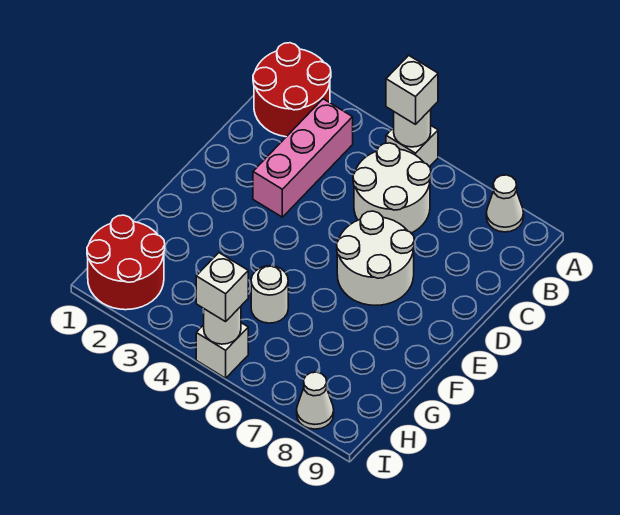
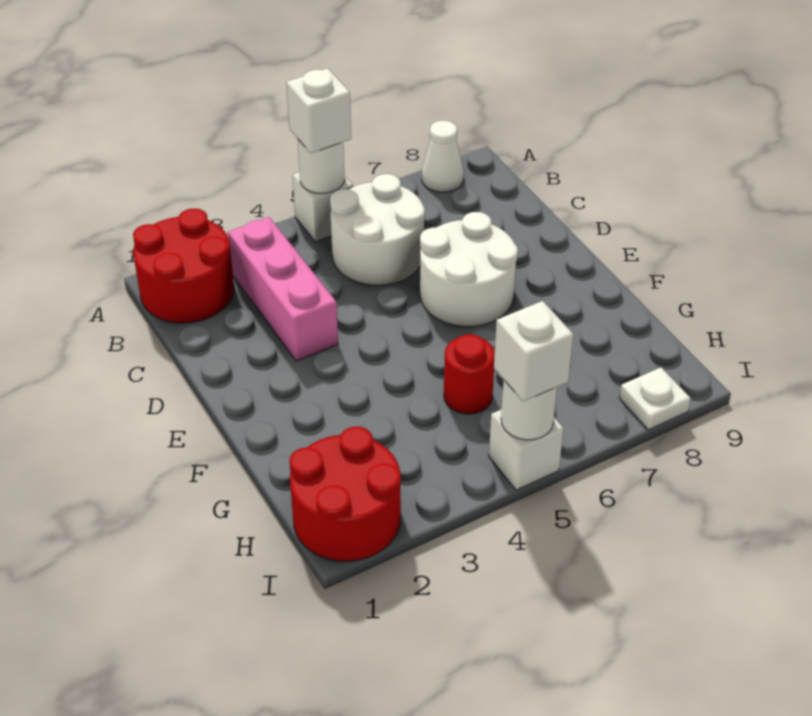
white round brick G5 level 1 -> red round brick G5 level 1
white cone I8 level 1 -> white plate I8 level 1

